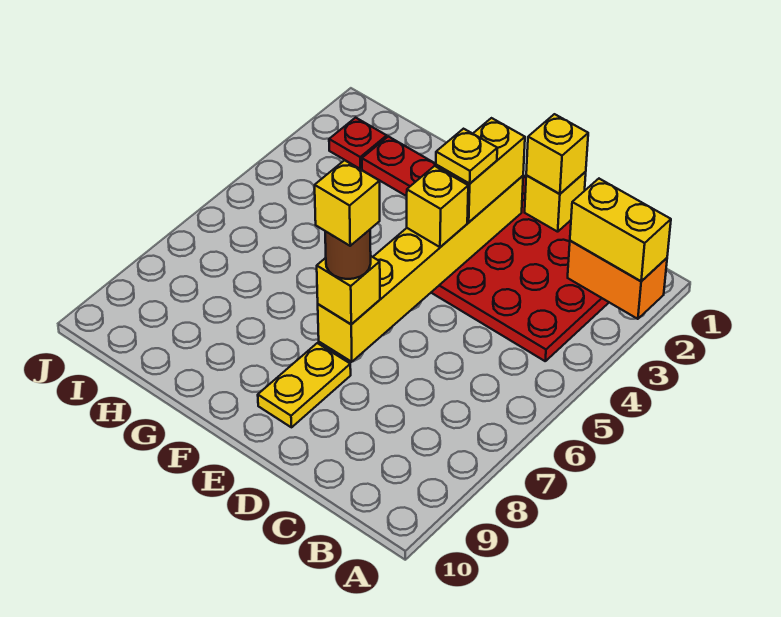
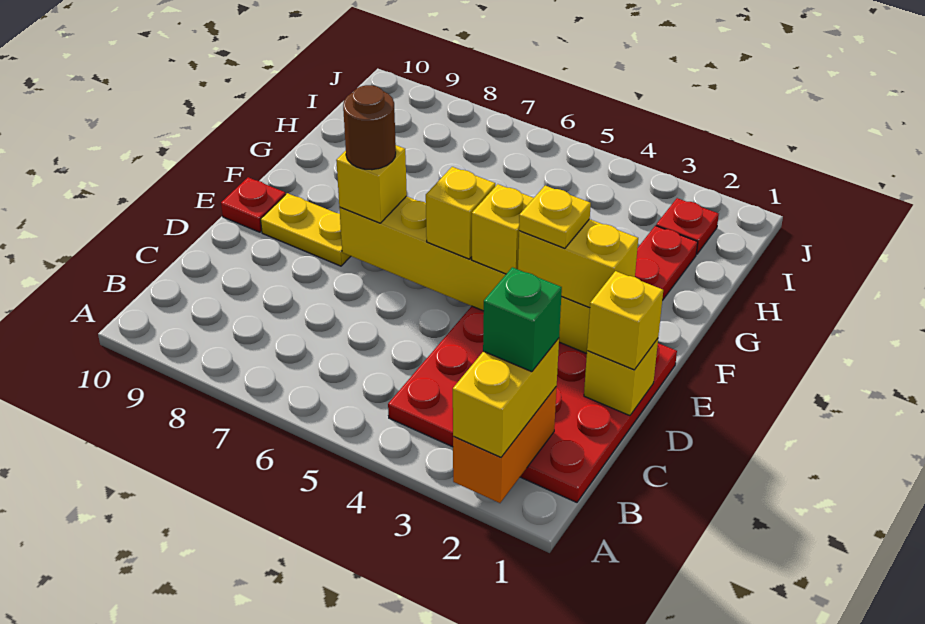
none -> green brick B2 level 4
yellow brick E7 level 5 -> yellow brick E5 level 3
none -> red plate E10 level 1

